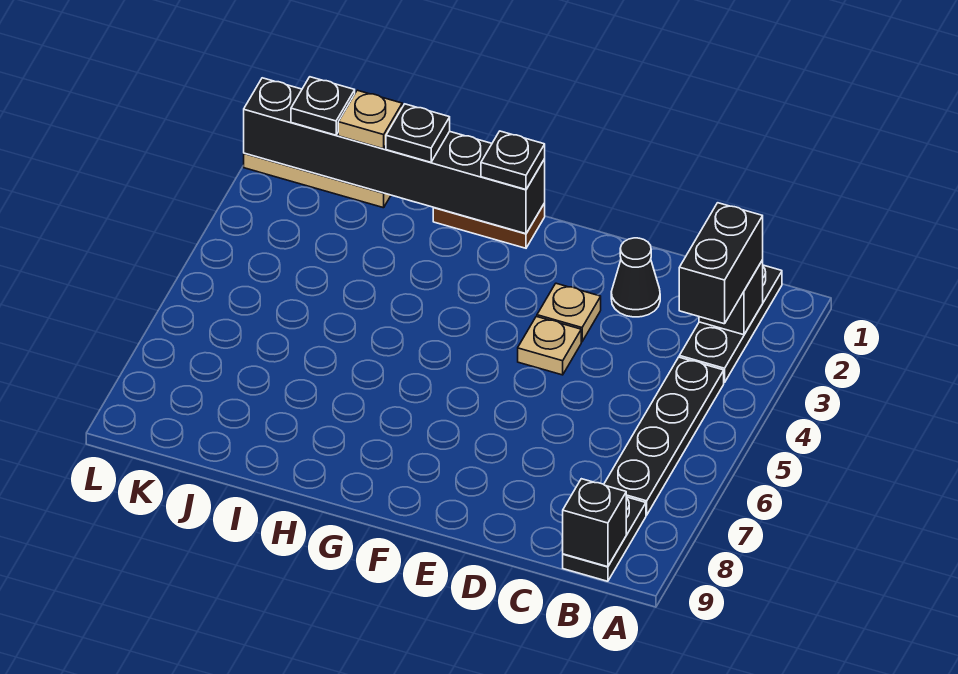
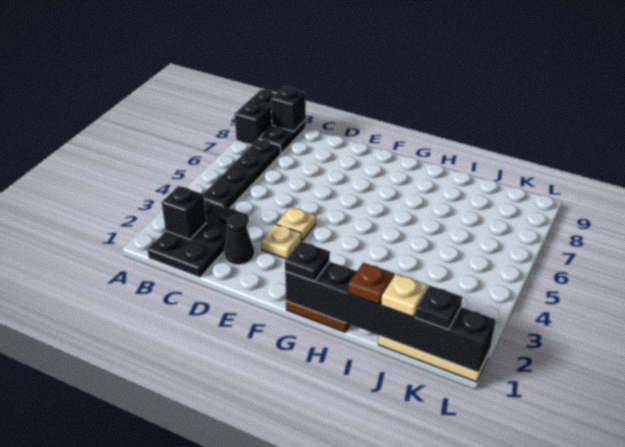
black plate B1:B3 level 1 -> black plate B1:C3 level 1
black brick B2:B3 level 3 -> black brick A8:A9 level 1
black plate I1 level 3 -> brown plate I1 level 3

